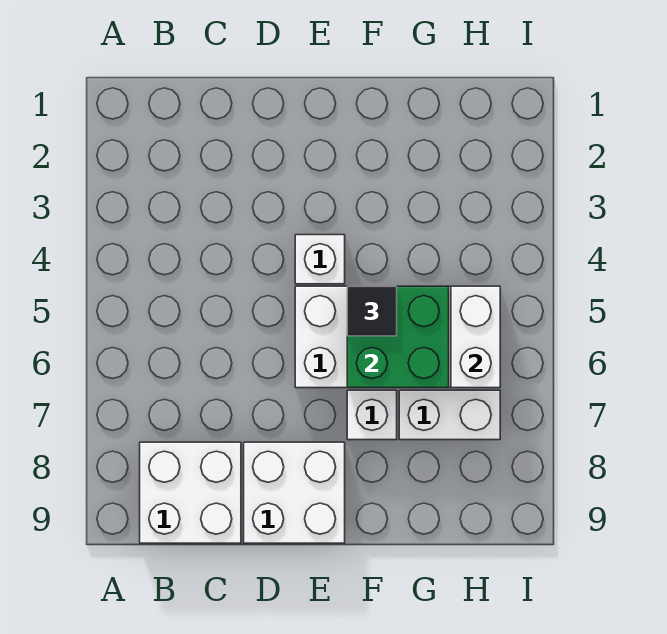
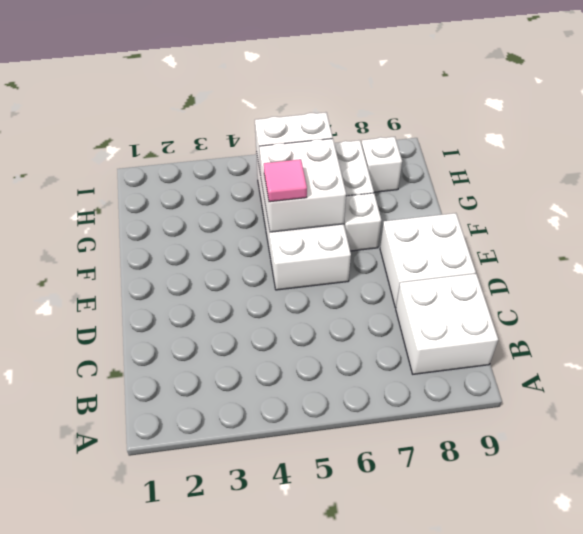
white brick E4 level 1 -> white brick H8 level 1
green brick F5:G6 level 2 -> white brick F5:G6 level 2
black tile F5 level 3 -> pink tile F5 level 3

